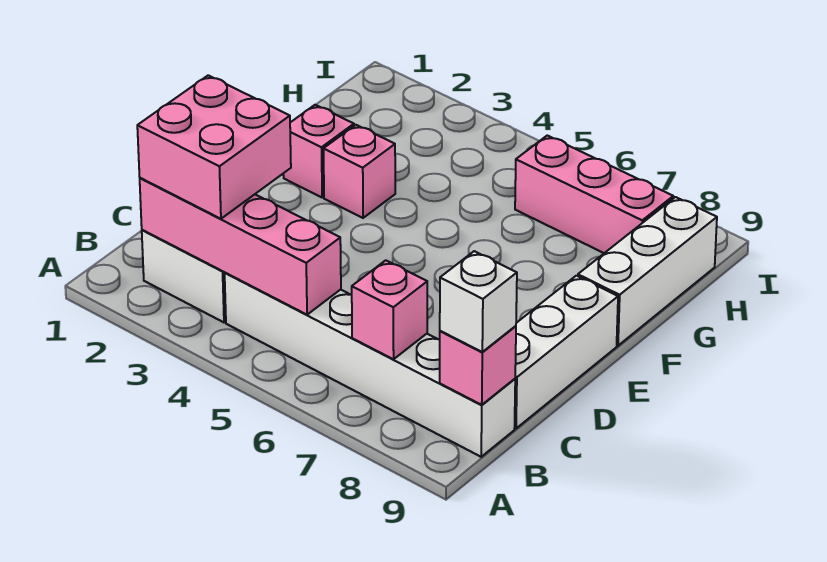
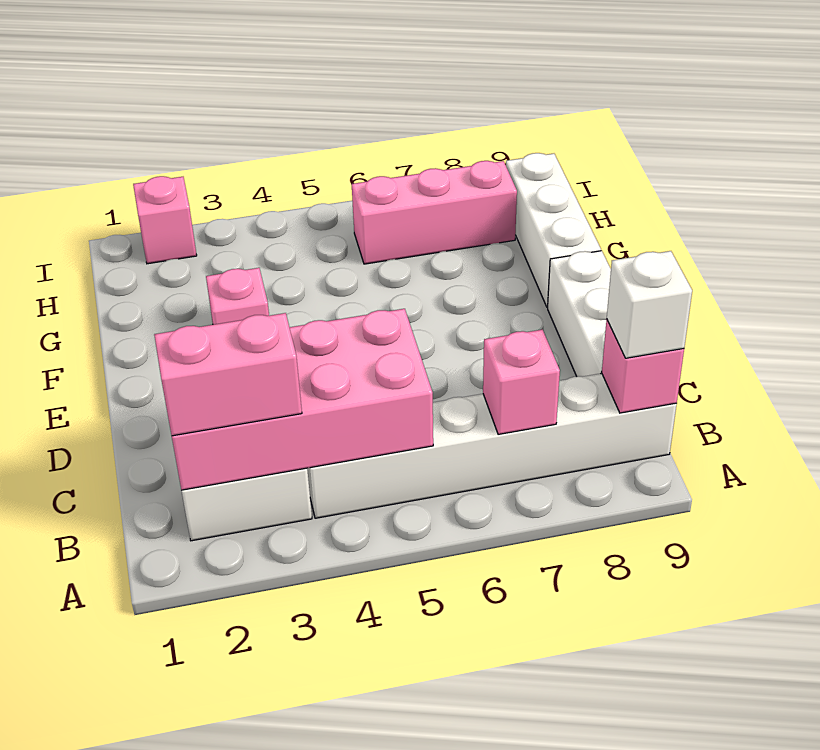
pink brick B2:B5 level 2 -> pink brick B2:C5 level 2
pink brick B2:C3 level 3 -> pink brick B2:B3 level 3
pink brick F2 level 1 -> pink brick I2 level 1

